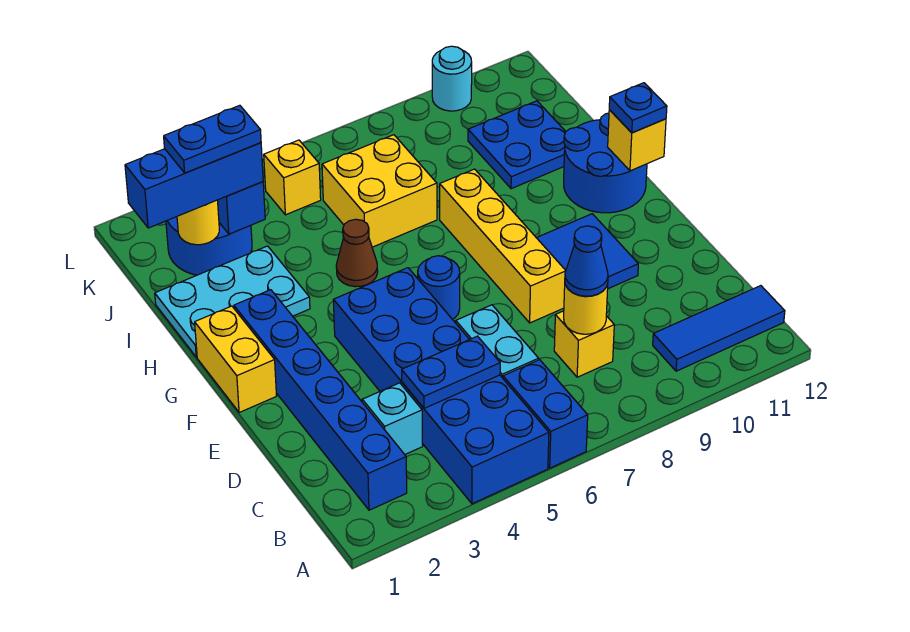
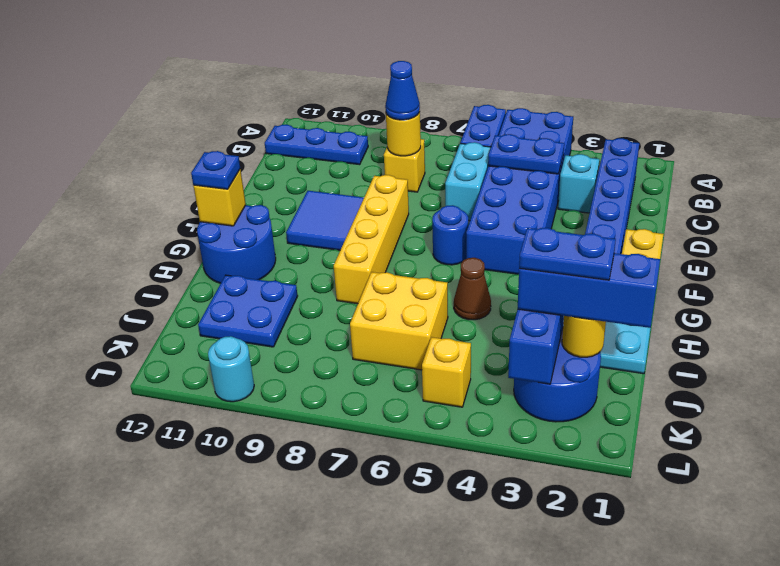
blue tile B10:B12 level 1 -> blue plate B10:B12 level 1

